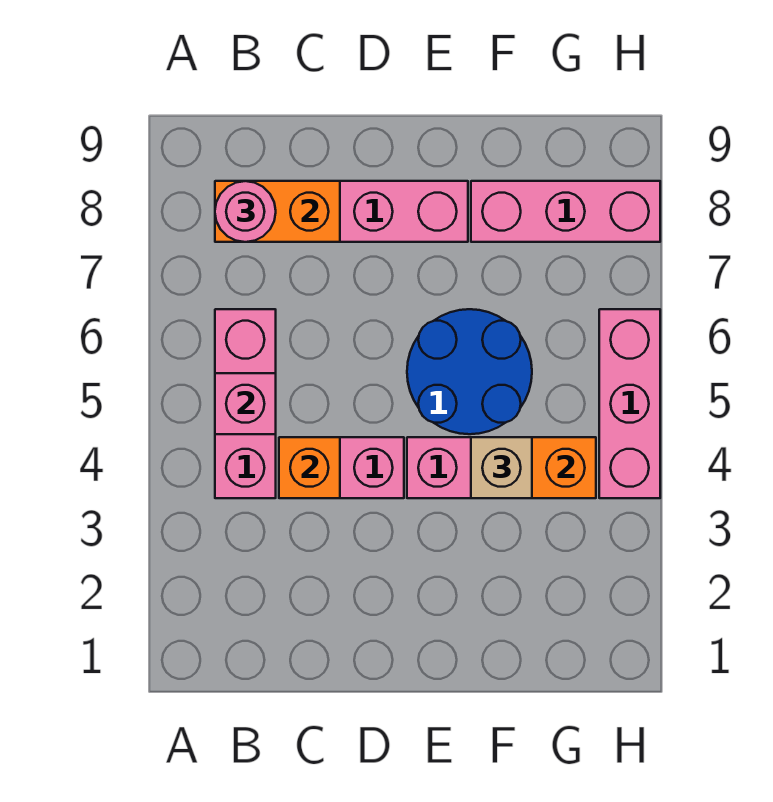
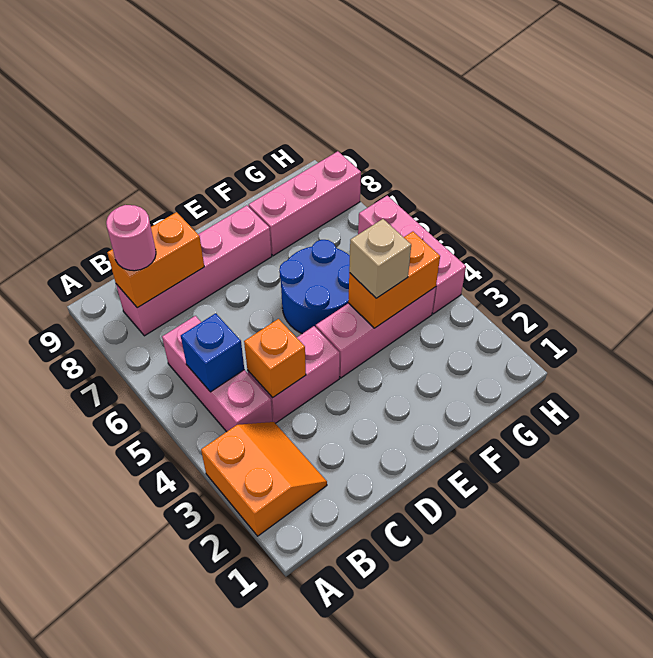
none -> orange slope A2:B3 level 1 top A
pink brick B5 level 2 -> blue brick B5 level 2

